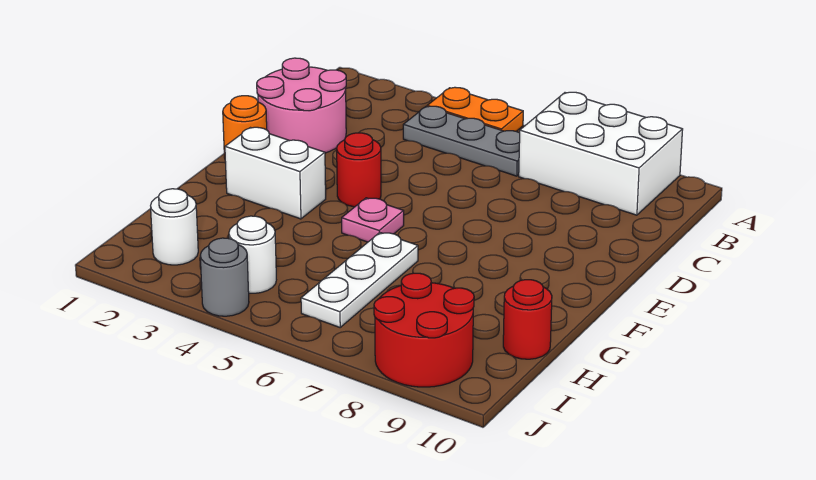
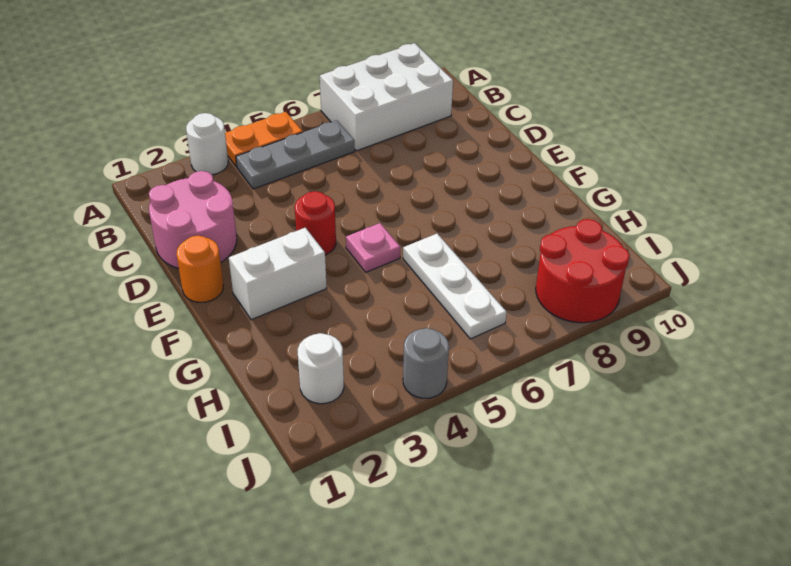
red round brick H10 level 1 -> none
white round brick I4 level 1 -> white round brick A3 level 1

